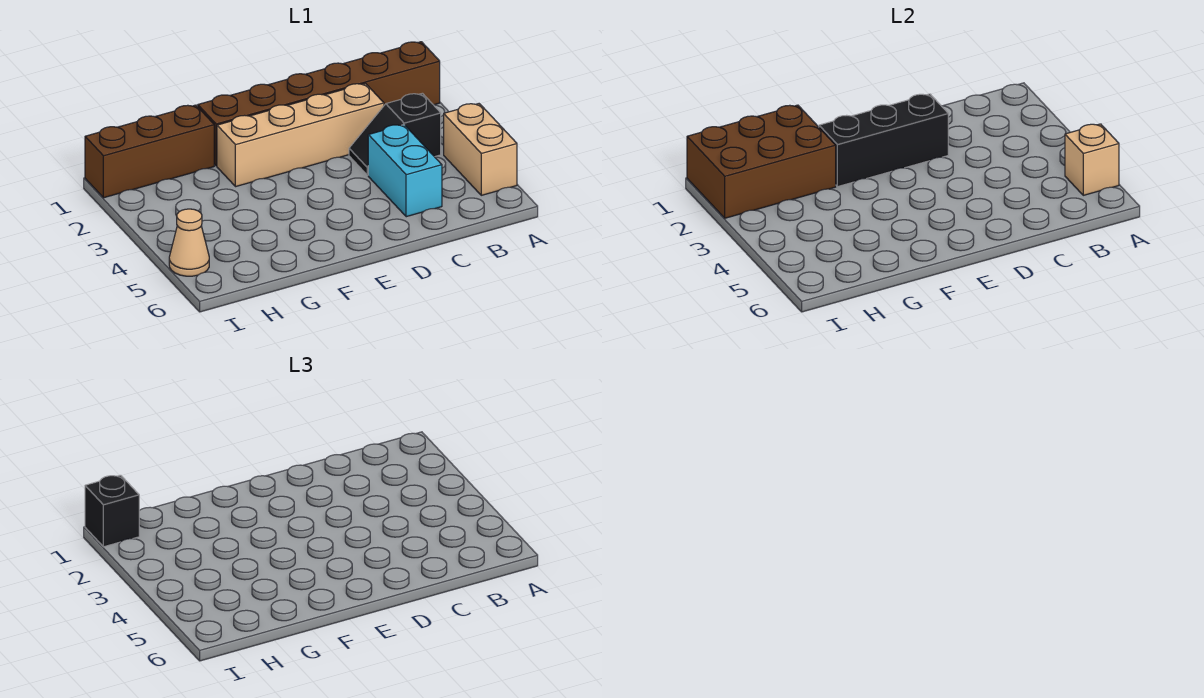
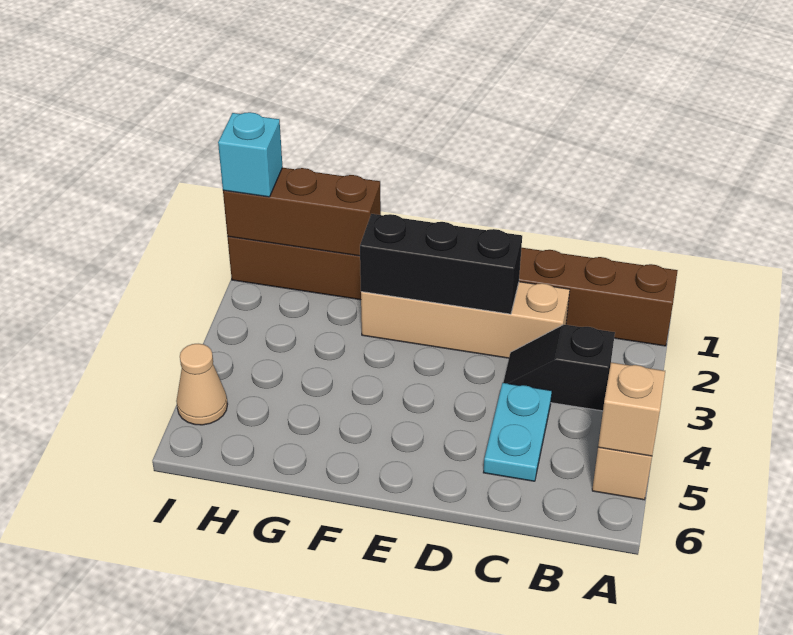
cyan brick C4:C5 level 1 -> cyan plate C4:C5 level 1
brown brick G1:I2 level 2 -> brown brick G1:I1 level 2
black brick I1 level 3 -> cyan brick I1 level 3

